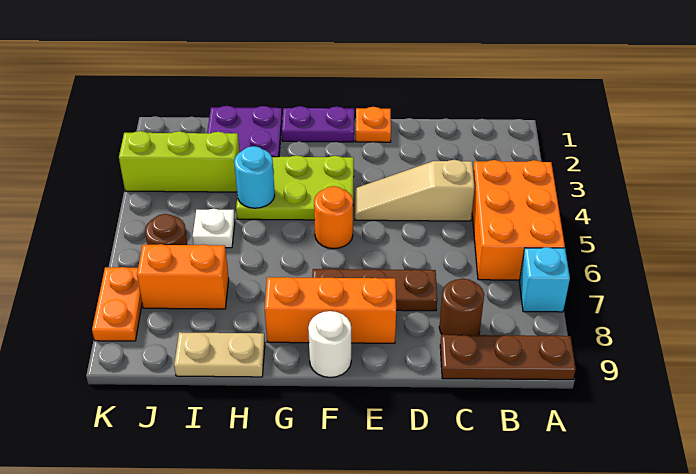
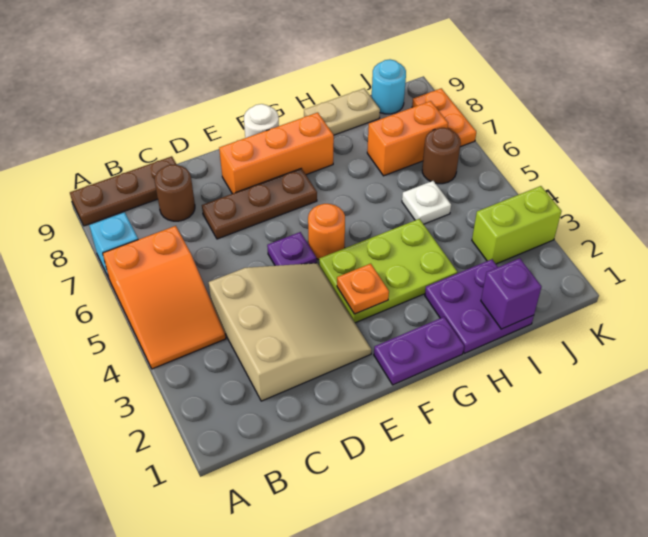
orange brick A4:B6 level 1 -> orange slope A4:B6 level 1 top 6
tan slope C4:E4 level 1 top C -> tan slope C2:E4 level 1 top C
orange plate E1 level 1 -> orange plate F3 level 2
none -> purple plate E5 level 1
cyan round brick H4 level 2 -> cyan round brick J9 level 1
none -> purple brick I1 level 2
lime brick I3:K3 level 1 -> lime brick J3:K3 level 1

